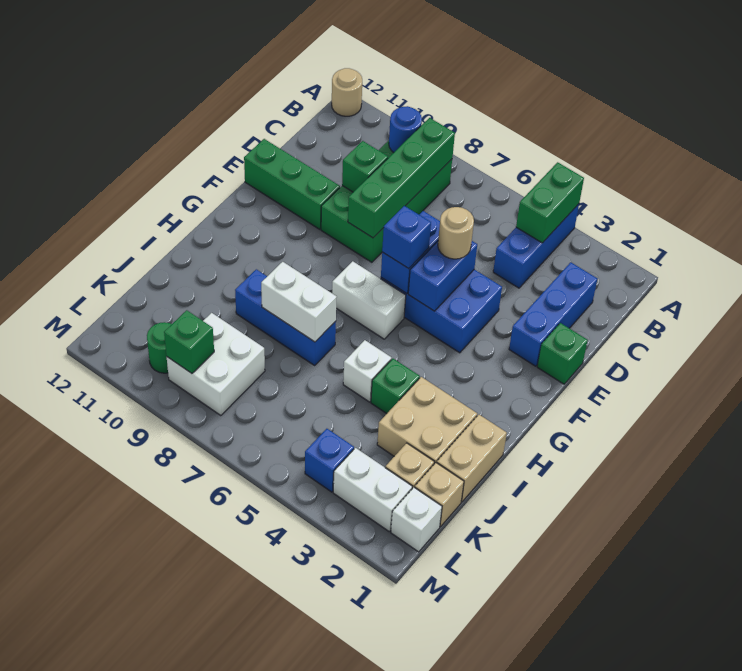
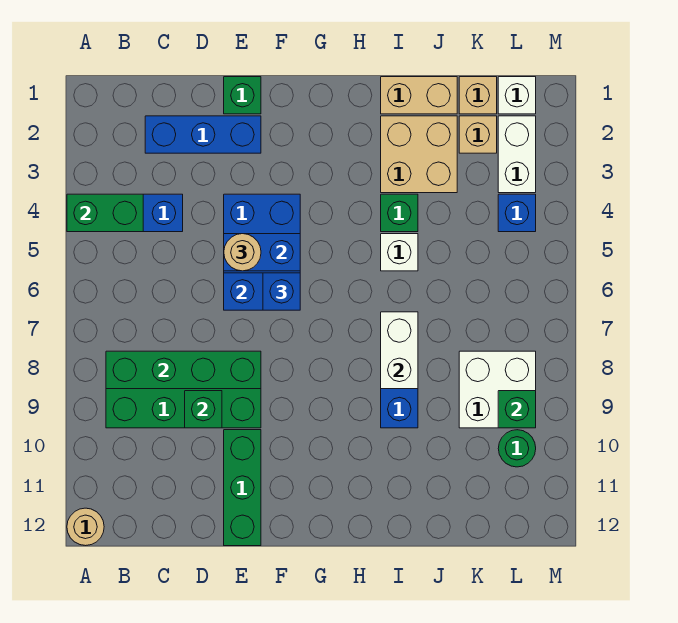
blue round brick B9 level 2 -> none
white brick G6:G7 level 1 -> none

